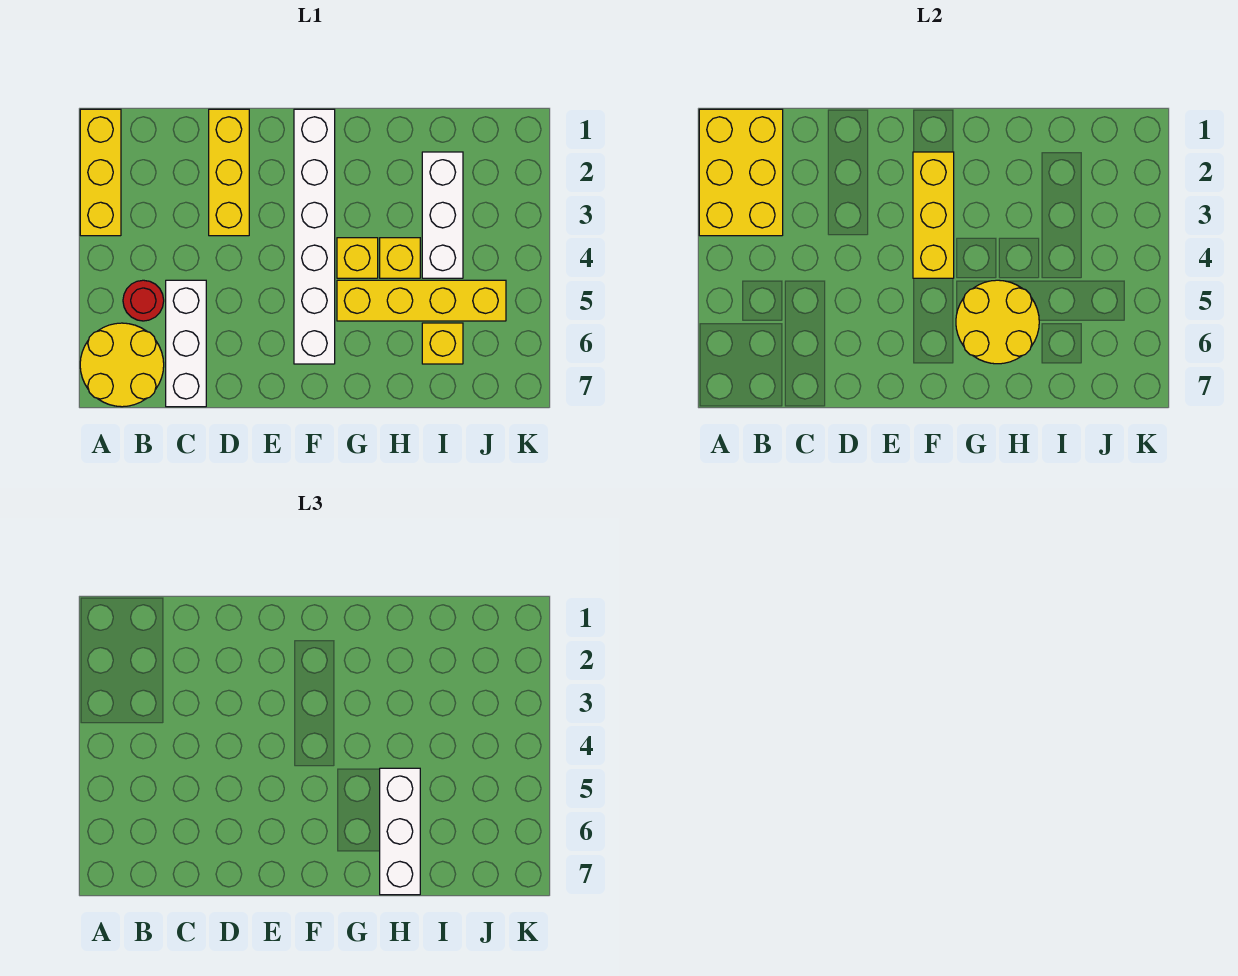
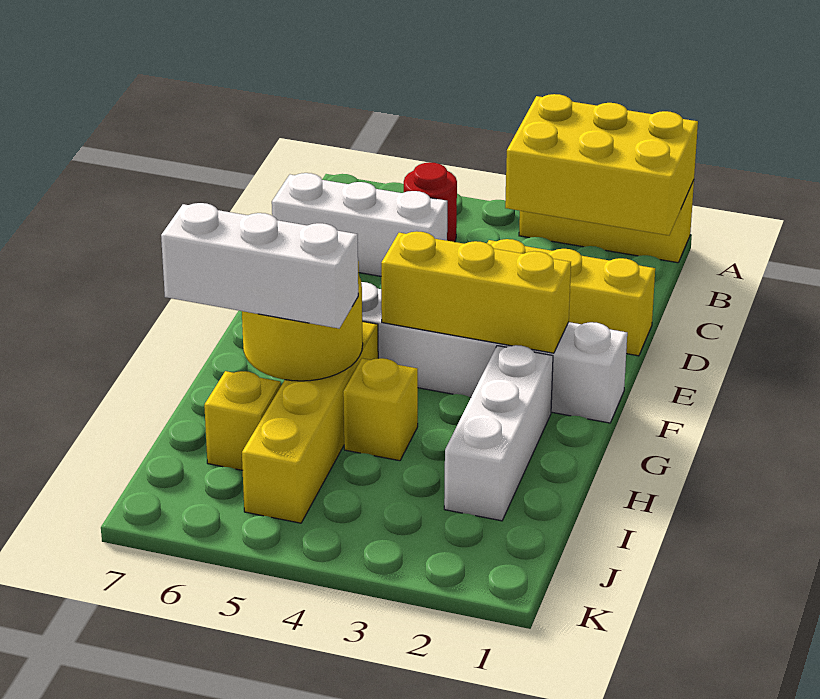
yellow round brick A6:B7 level 1 -> none
yellow brick G4 level 1 -> none
white brick I2:I4 level 1 -> white brick G2:I2 level 1

